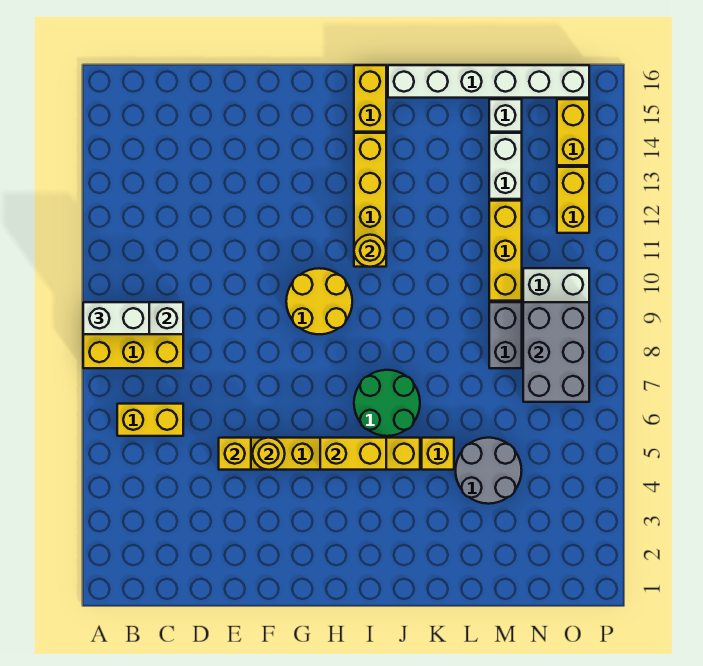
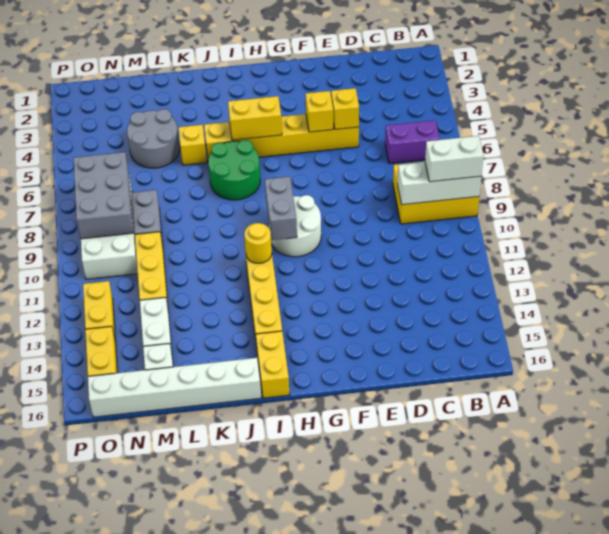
yellow brick B6:C6 level 1 -> purple brick B6:C6 level 1
yellow round brick F5 level 2 -> yellow brick F5 level 2
yellow round brick G9:H10 level 1 -> white round brick G9:H10 level 1
none -> grey brick H9:H10 level 2

